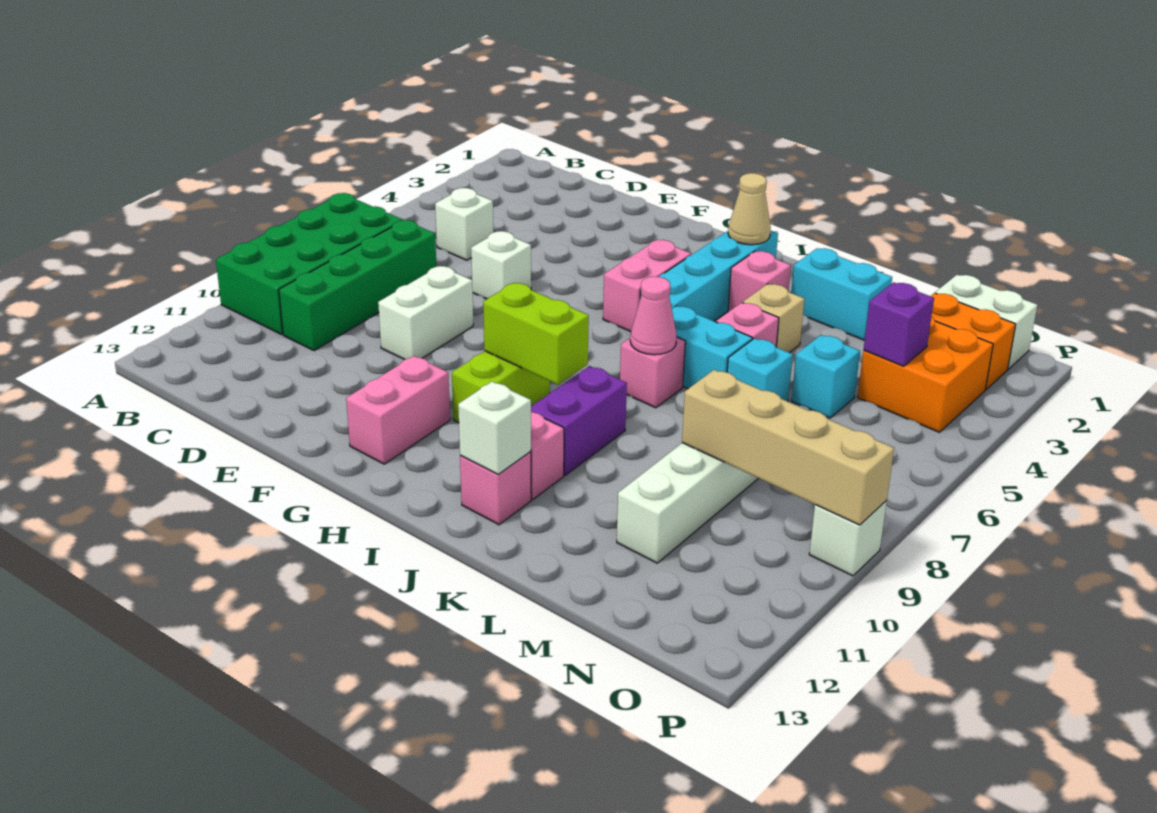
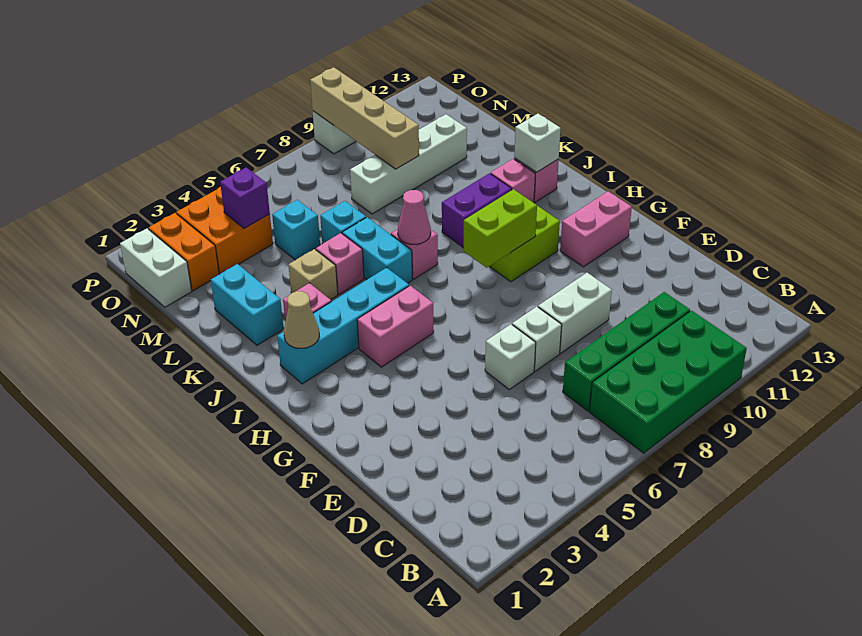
white brick C5 level 1 -> white brick E7 level 1
lime brick H9:I9 level 2 -> lime brick H8:H9 level 2

